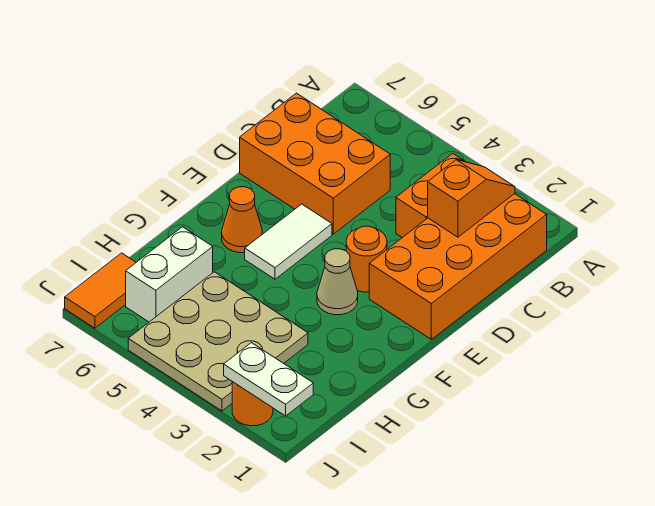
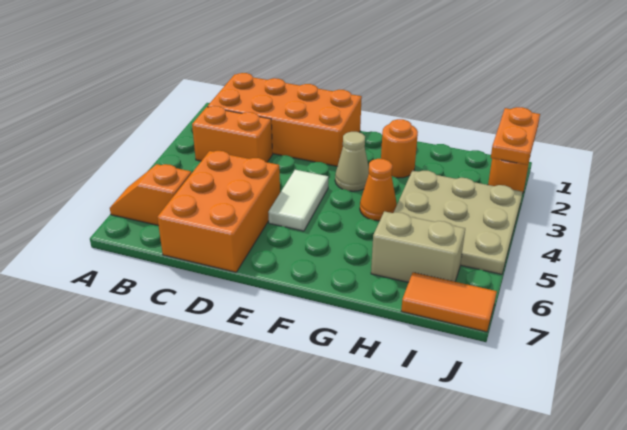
orange slope B2:C2 level 2 top C -> orange slope A6:B6 level 1 top B
orange round brick E3 level 1 -> orange round brick G2 level 1
white tile E5:F5 level 1 -> white tile E4:E5 level 1
orange cone F6 level 1 -> orange cone G4 level 1
white brick H6:I6 level 1 -> tan brick H6:I6 level 1
white plate J1:J2 level 2 -> orange plate J1:J2 level 2

